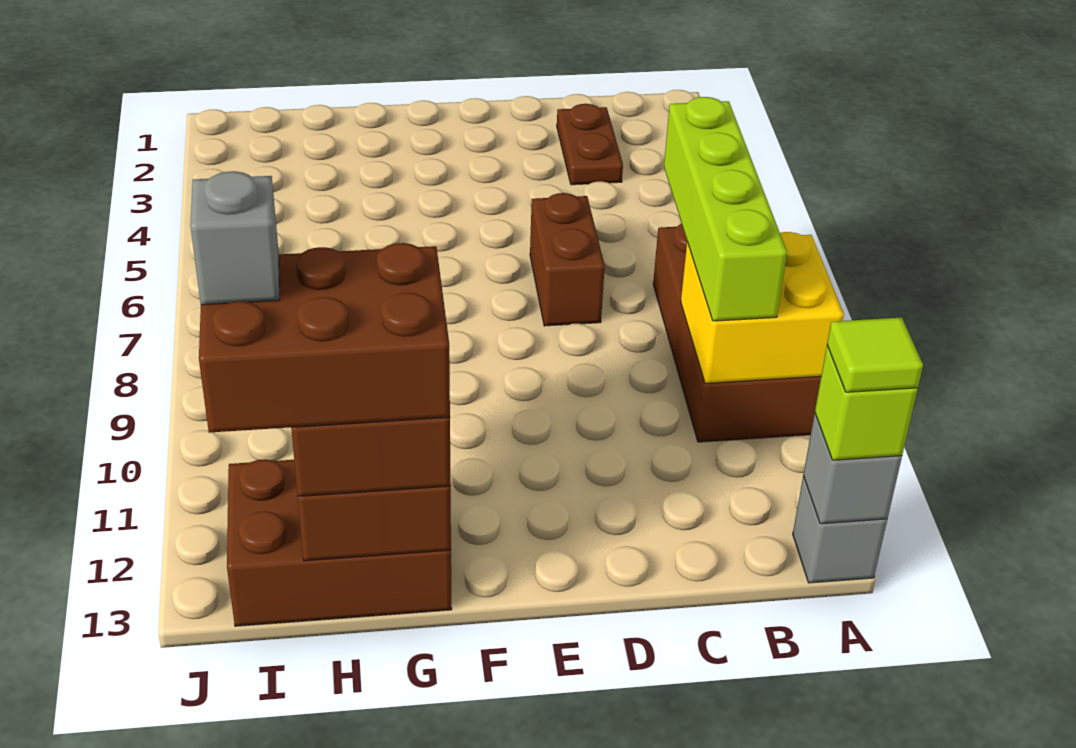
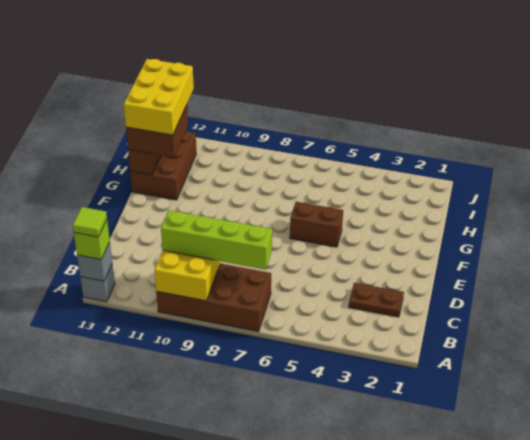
brown brick D6:D7 level 1 -> brown brick F5:F6 level 1
brown brick G12:I13 level 4 -> yellow brick G12:I13 level 4
grey brick I12 level 5 -> none

